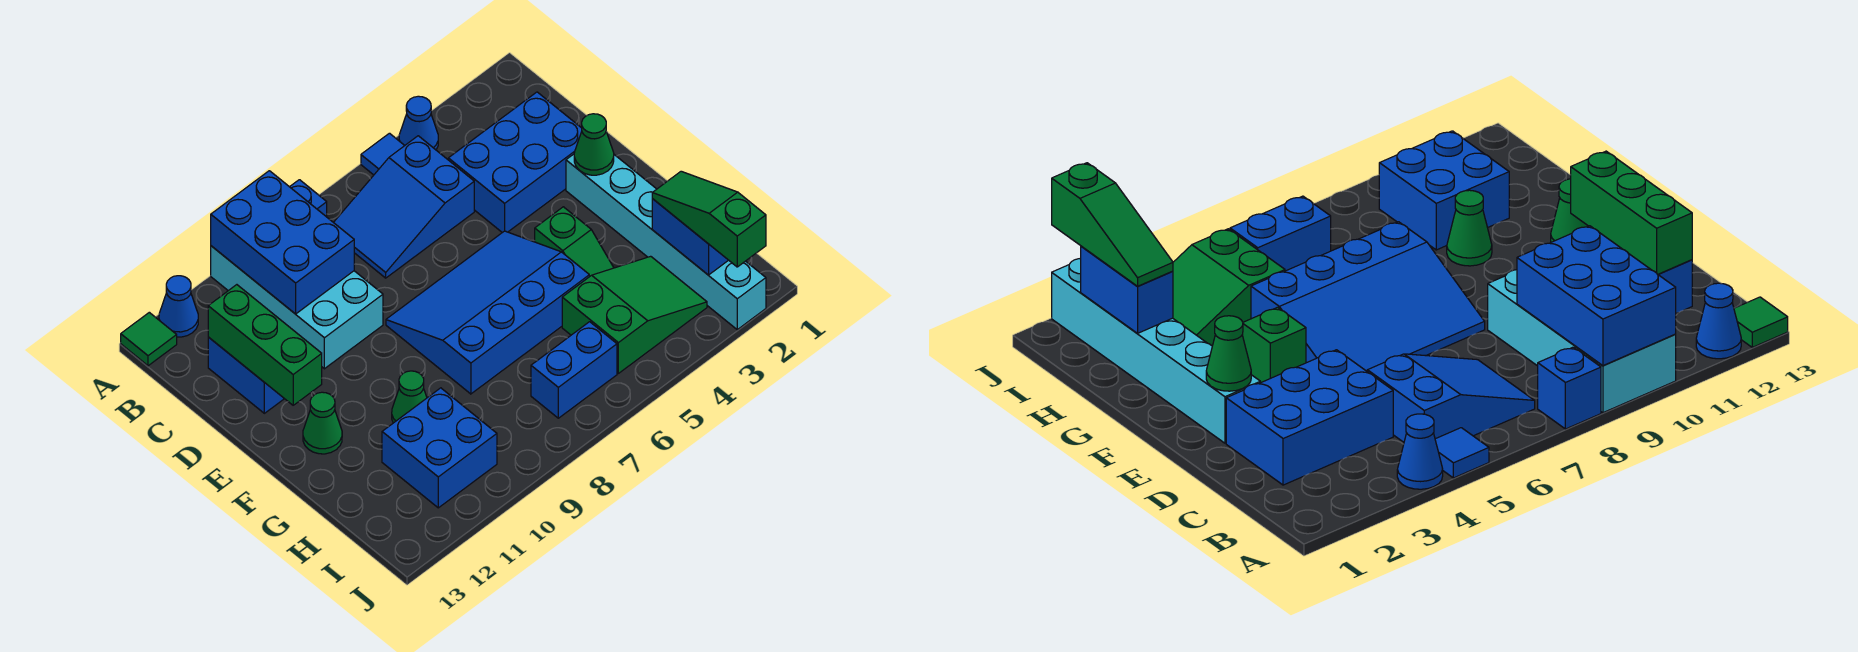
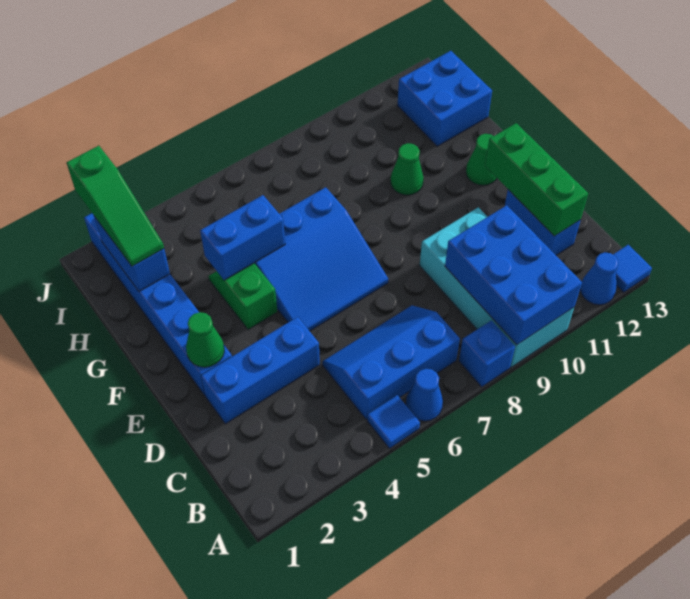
blue cone A4 level 1 -> blue cone A6 level 1
green tile A13 level 1 -> blue tile A13 level 1
blue slope B5:C7 level 1 top 5 -> blue slope B5:C7 level 1 top B
blue brick C2:D4 level 1 -> blue brick D2:D4 level 1
cyan brick E2:J2 level 1 -> blue brick E2:J2 level 1
blue slope E5:G8 level 1 top G -> blue slope E5:G7 level 1 top G
green slope H3:I5 level 1 top 5 -> none
blue brick H10:I11 level 1 -> blue brick H12:I13 level 1
blue brick I6:I7 level 1 -> blue brick G4:G5 level 2

